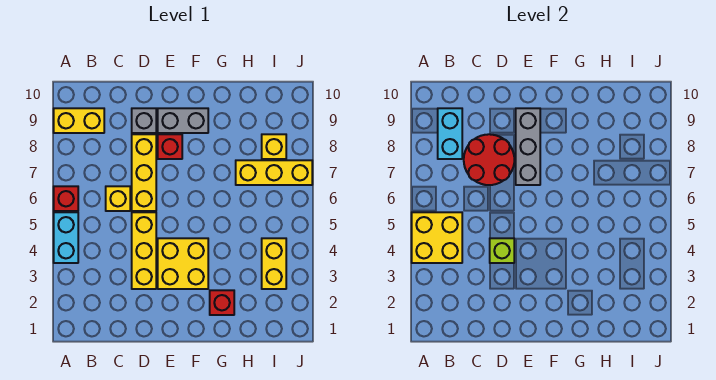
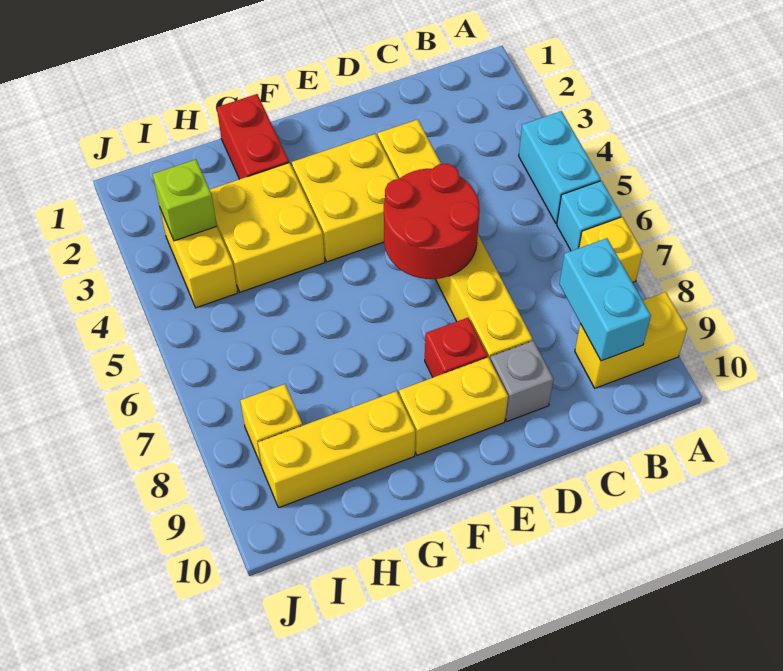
yellow brick A4:B5 level 2 -> yellow brick G3:H4 level 1
red brick A6 level 1 -> cyan brick A6 level 1
yellow brick C6 level 1 -> yellow brick A7 level 1
red round brick C7:D8 level 2 -> red round brick D5:E6 level 2
lime brick D4 level 2 -> lime brick I3 level 2
grey brick E7:E9 level 2 -> none
grey brick E9:F9 level 1 -> yellow brick E9:F9 level 1
red brick G2 level 1 -> red brick G1:G2 level 1
yellow brick H7:J7 level 1 -> yellow brick G9:I9 level 1

